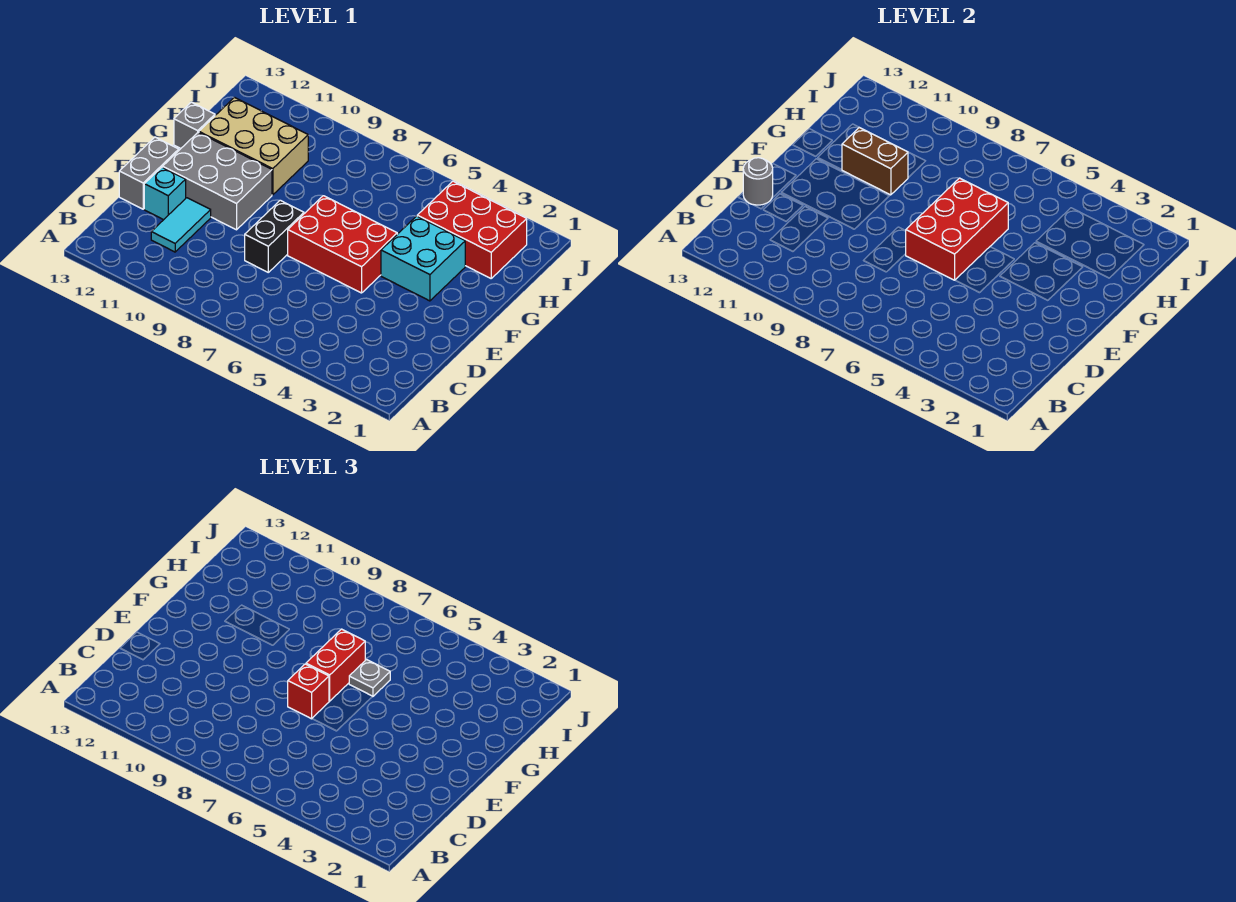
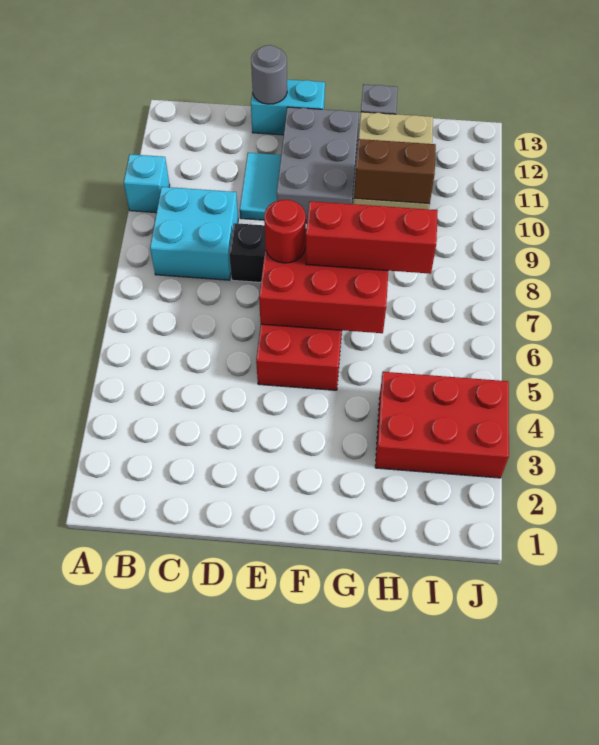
cyan tile C11:D11 level 1 -> cyan tile D10:D11 level 1
cyan brick D12 level 1 -> cyan brick A10 level 1
grey brick D13:E13 level 1 -> cyan brick D13:E13 level 1
red brick E7 level 3 -> red round brick E7 level 3
cyan brick F3:G4 level 1 -> cyan brick B8:C9 level 1
red brick F7:G7 level 3 -> red brick F7:H7 level 3
grey plate G6 level 3 -> none
brown brick G10:G11 level 2 -> brown brick G10:H10 level 2
red brick H2:I4 level 1 -> red brick H3:J4 level 1

